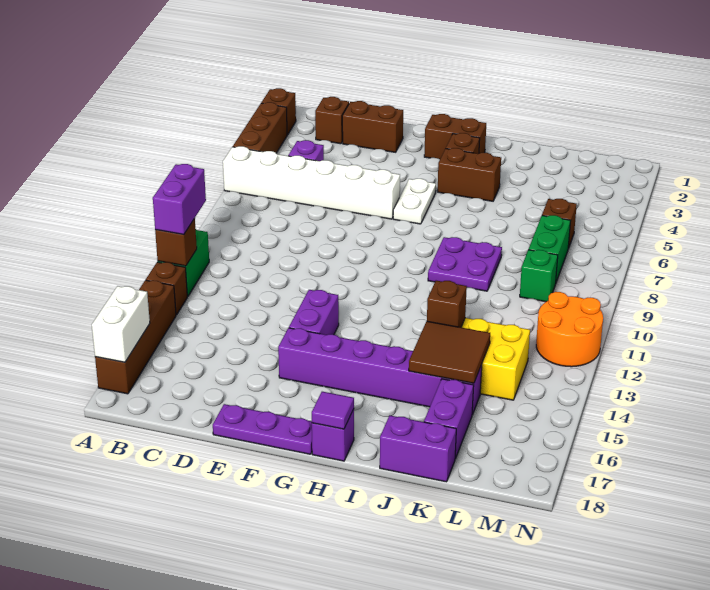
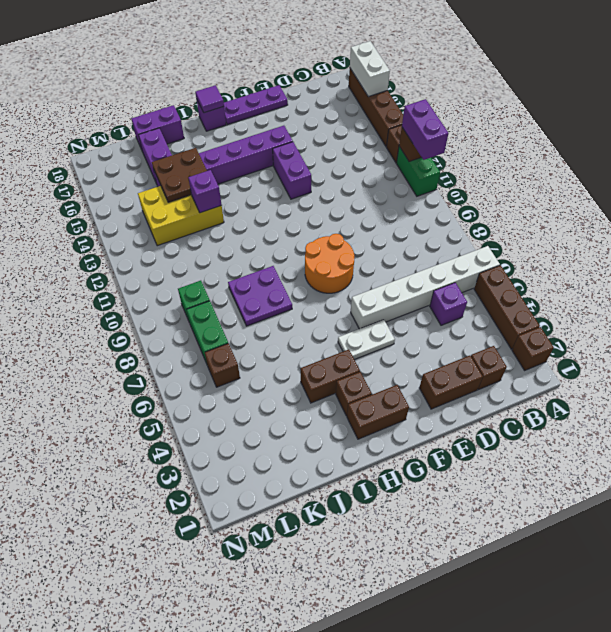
white plate G5:G6 level 1 -> white plate F5:G5 level 1
brown brick J13 level 2 -> purple brick J13 level 2
brown tile J14:K15 level 2 -> brown plate J14:K15 level 2
orange round brick M11:N12 level 1 -> orange round brick F8:G9 level 1

